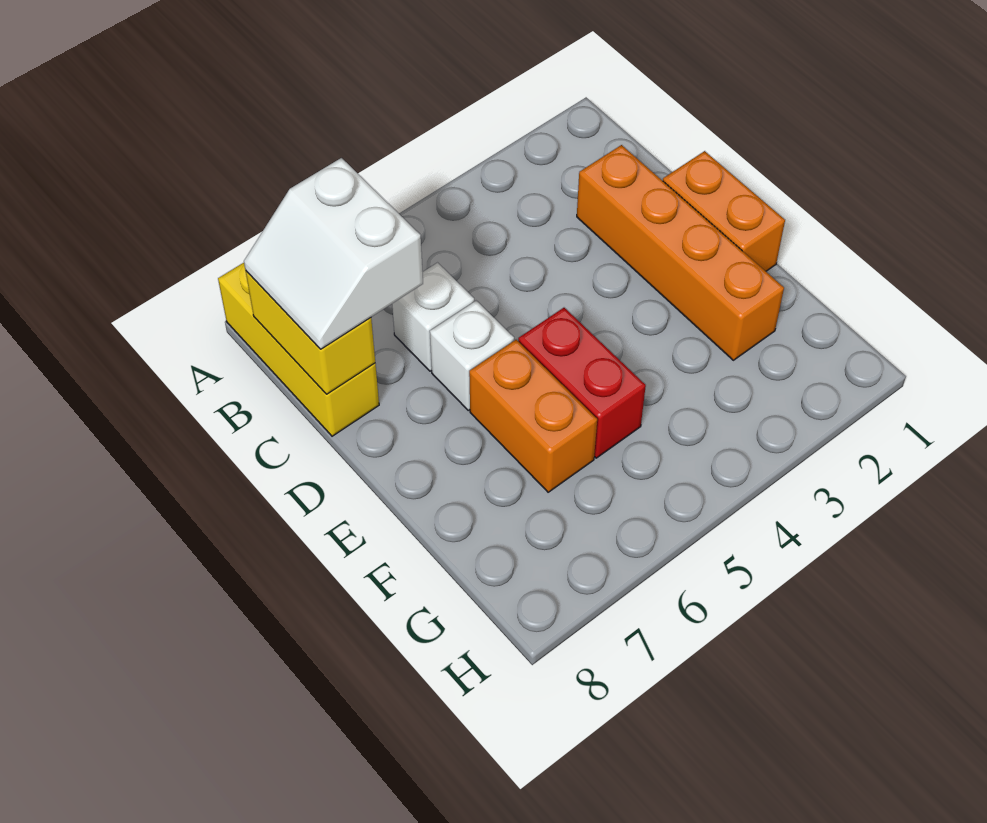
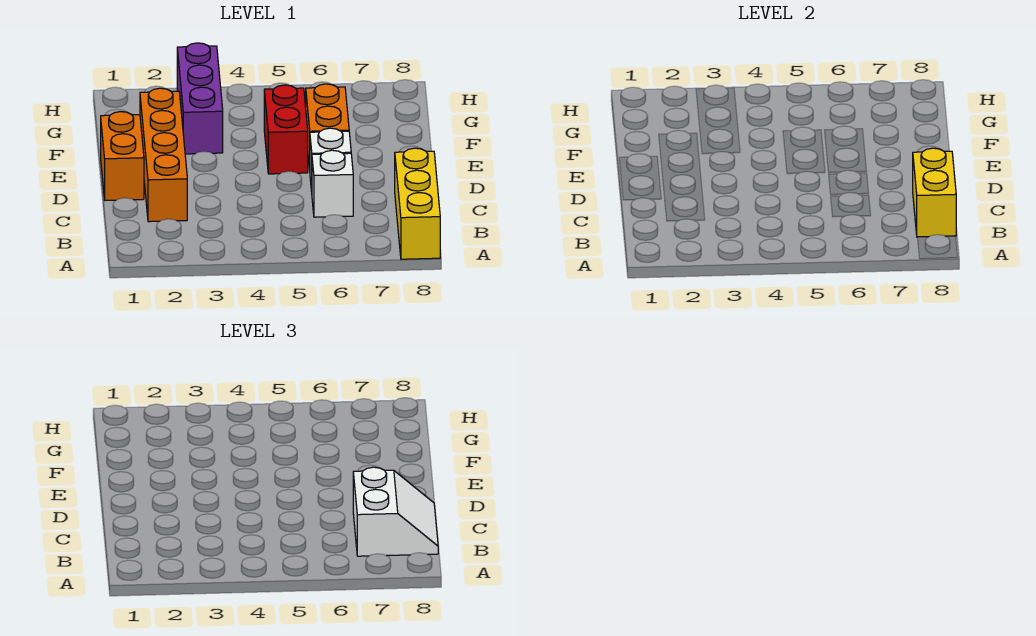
none -> purple brick F3:H3 level 1

